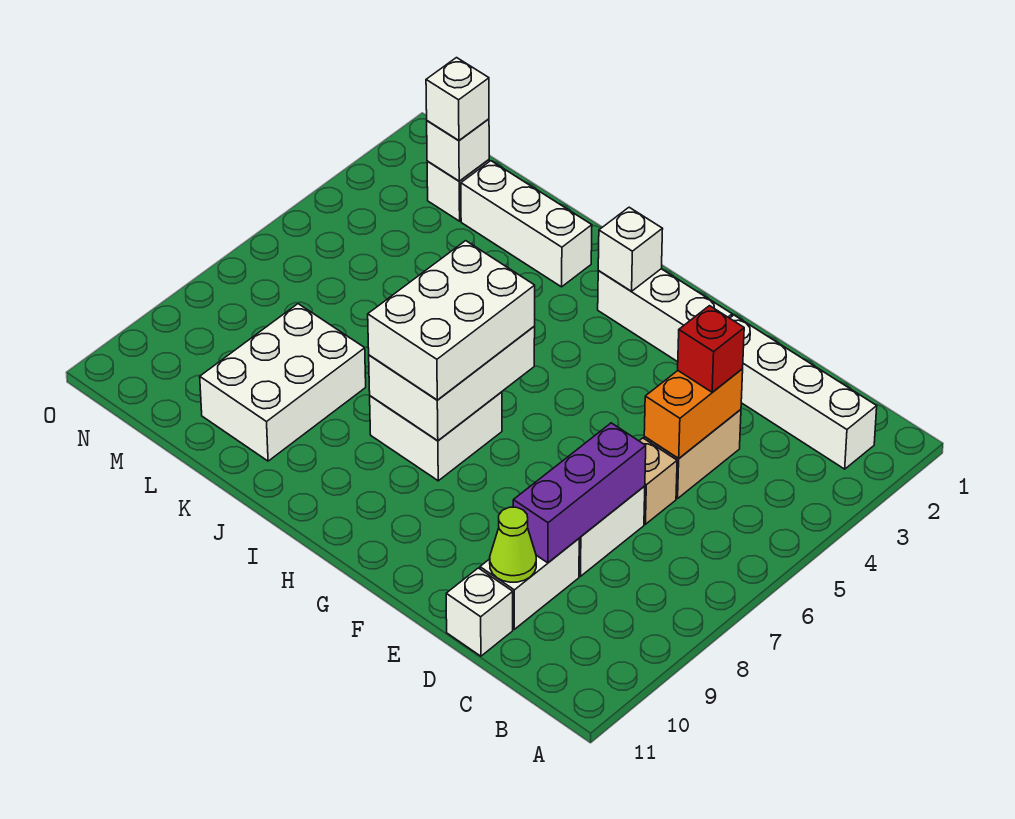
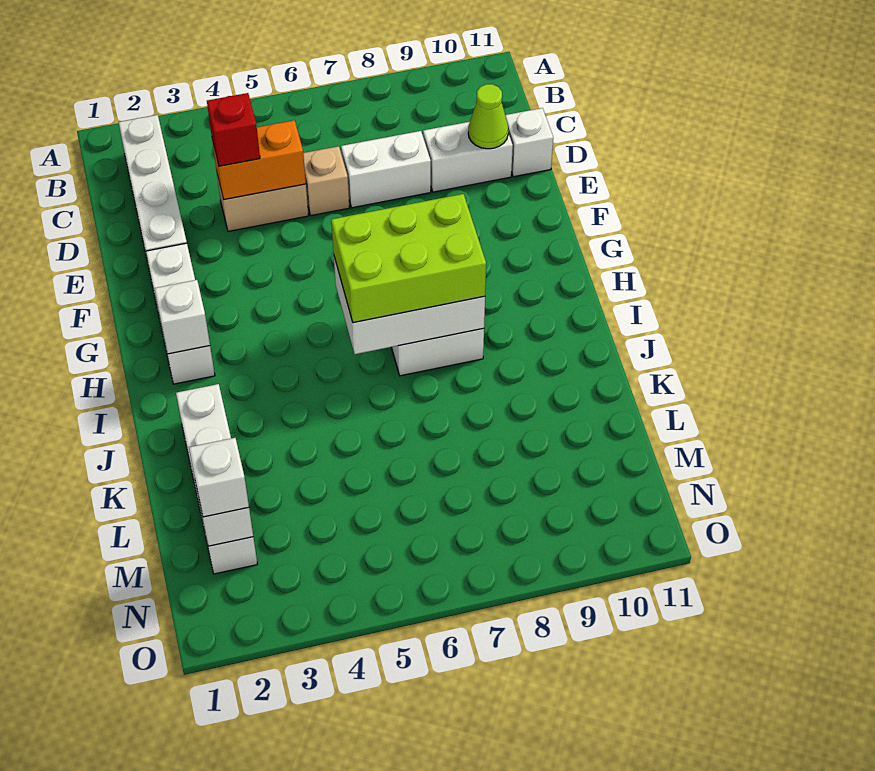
purple brick D7:D9 level 2 -> none
white brick H6:I8 level 3 -> lime brick H6:I8 level 3
white brick K8:L10 level 1 -> none

